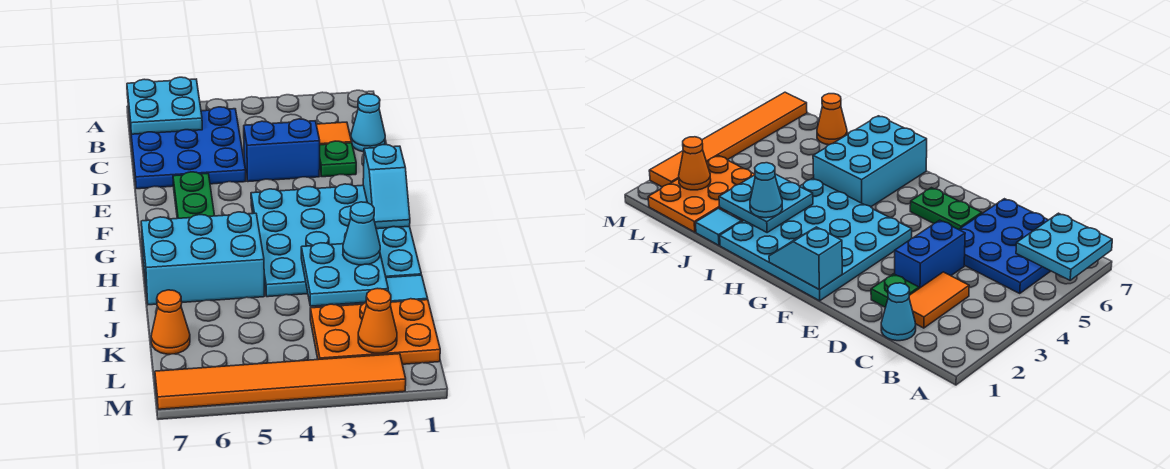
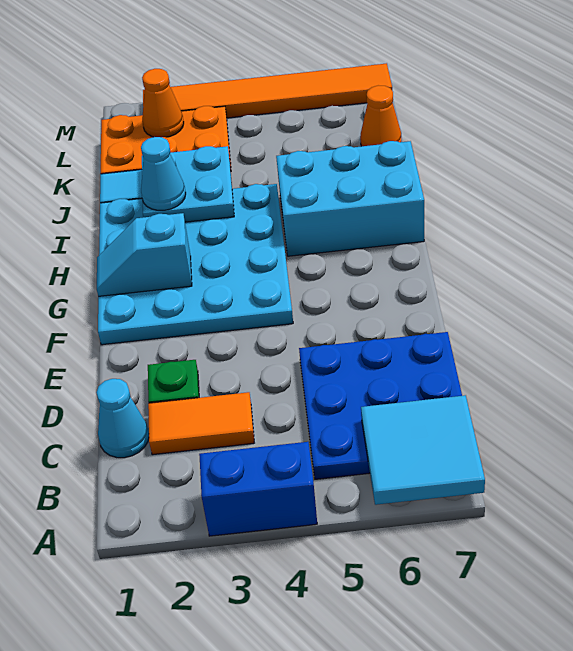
cyan plate A6:B7 level 2 -> cyan tile A6:B7 level 2
blue brick D3:D4 level 1 -> blue brick A3:A4 level 1
green plate E6:F6 level 1 -> none
cyan slope F1:G1 level 2 top F -> cyan slope G1:G2 level 2 top 2

